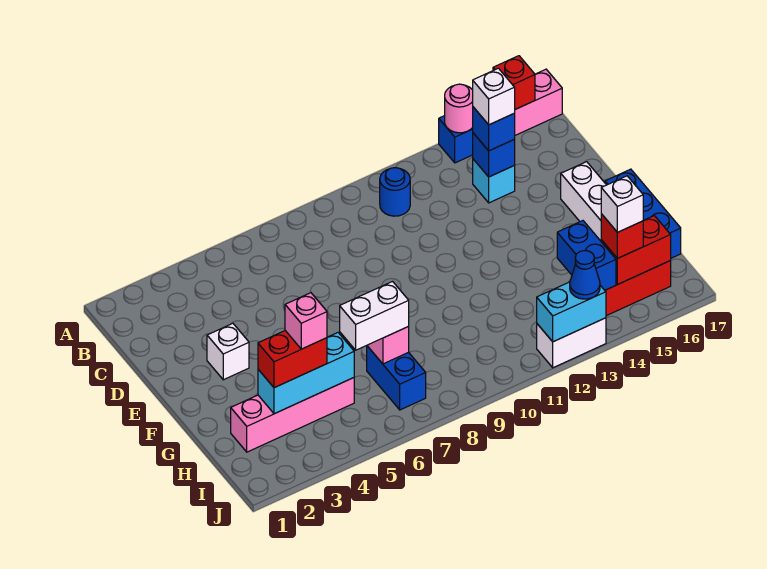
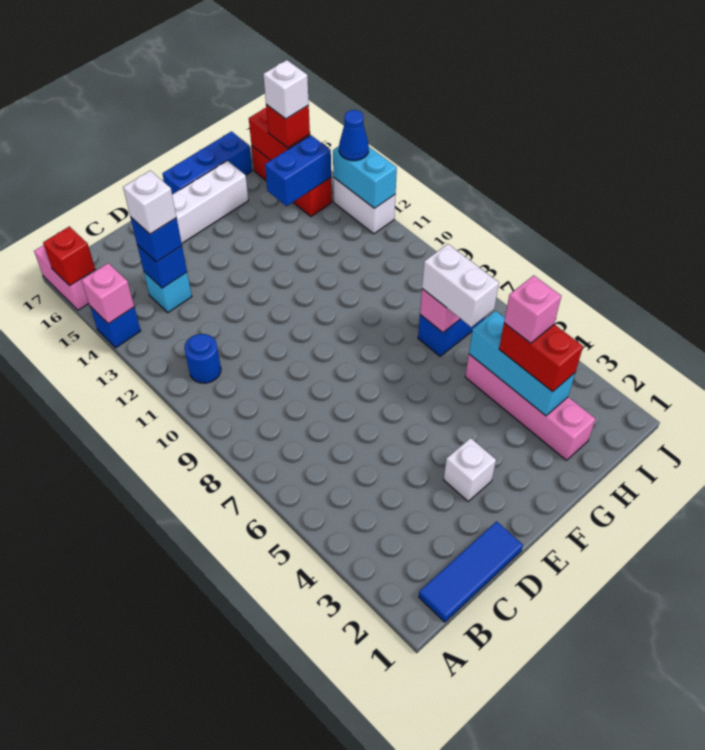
pink round brick A14 level 2 -> pink brick A14 level 2
none -> blue tile B1:D1 level 1

